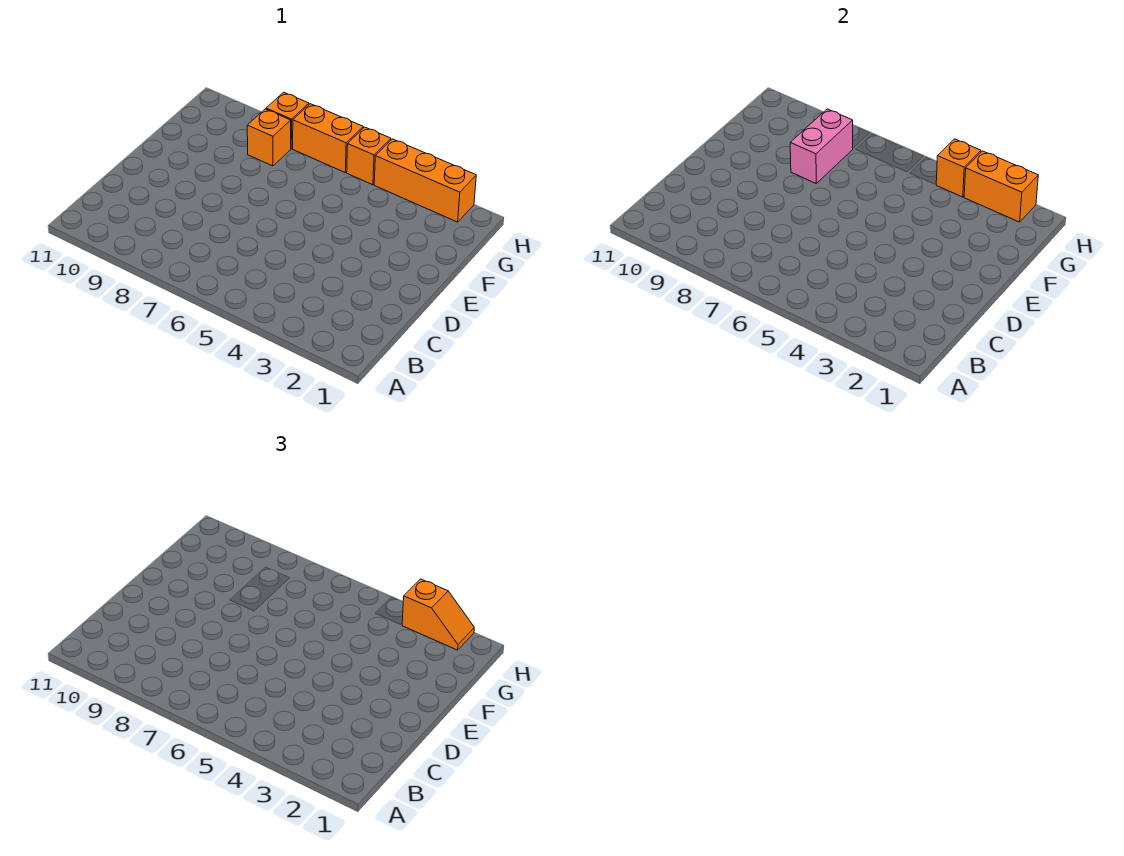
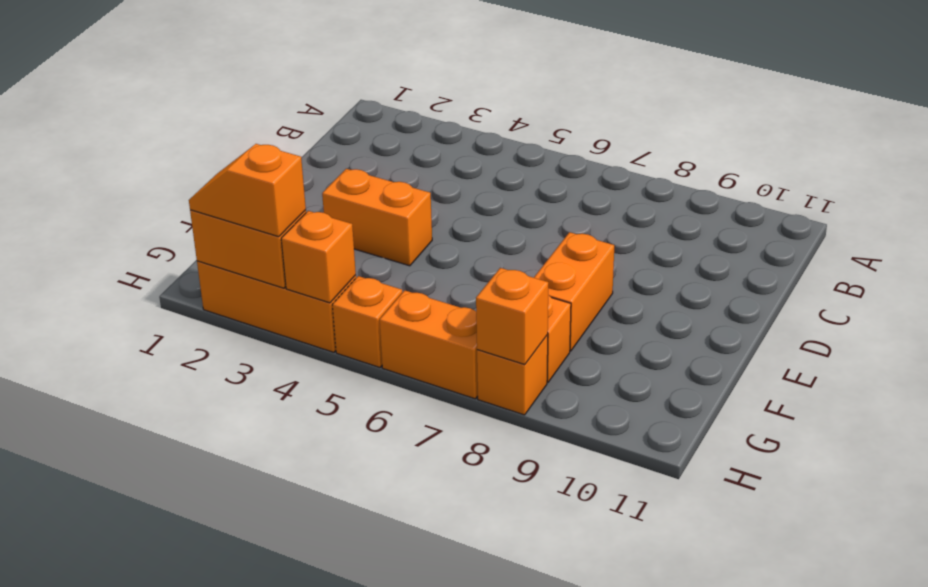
none -> orange brick E3:E4 level 1
none -> orange brick E8:F8 level 1
pink brick F8:G8 level 2 -> none
none -> orange brick H8 level 2

